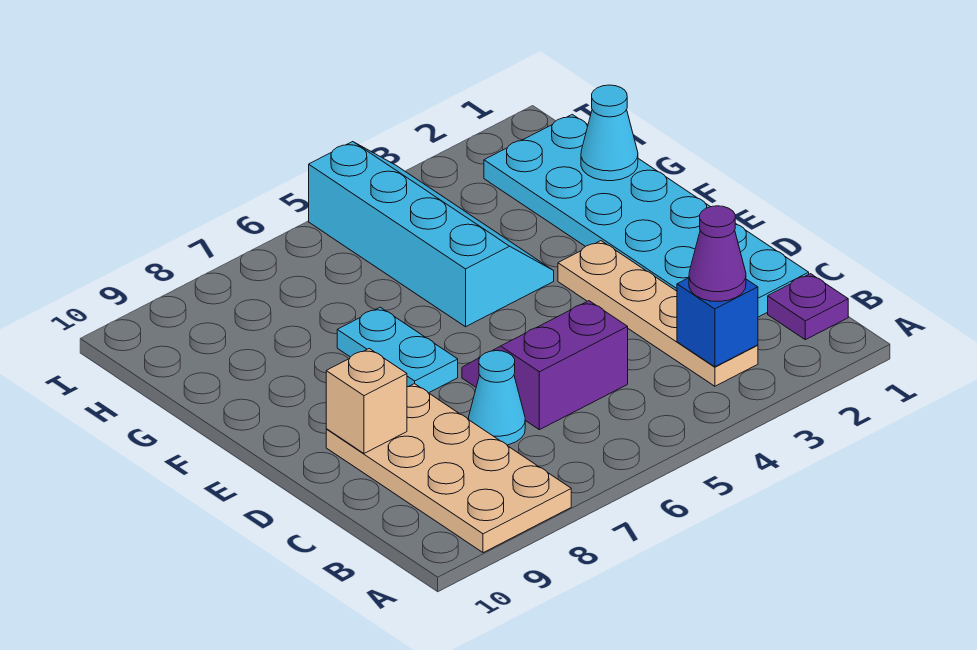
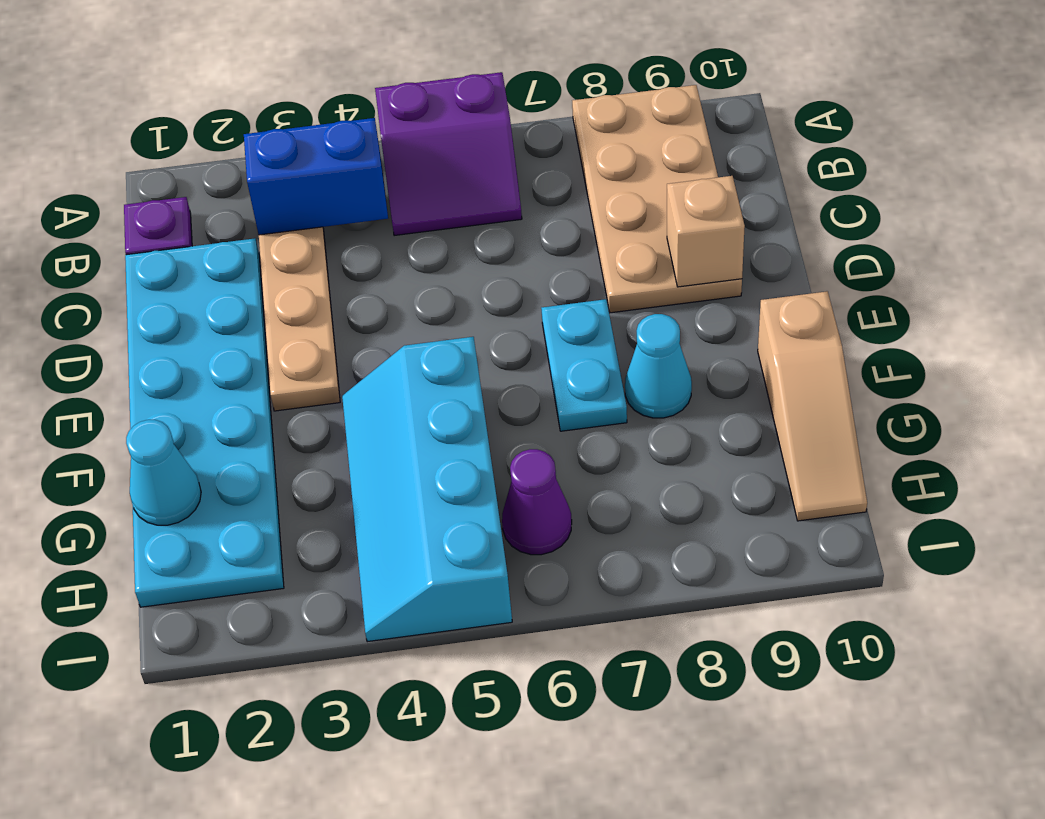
blue brick B3 level 2 -> blue brick B3:B4 level 2
purple cone B3 level 3 -> purple cone H6 level 1
purple slope C5:D6 level 1 top C -> purple slope A5:B6 level 1 top A
cyan cone C7 level 1 -> cyan cone F8 level 1
none -> tan slope F10:H10 level 1 top F

